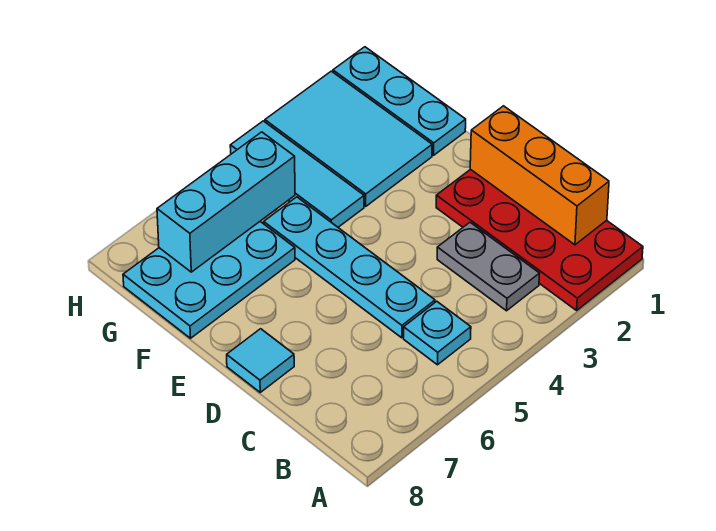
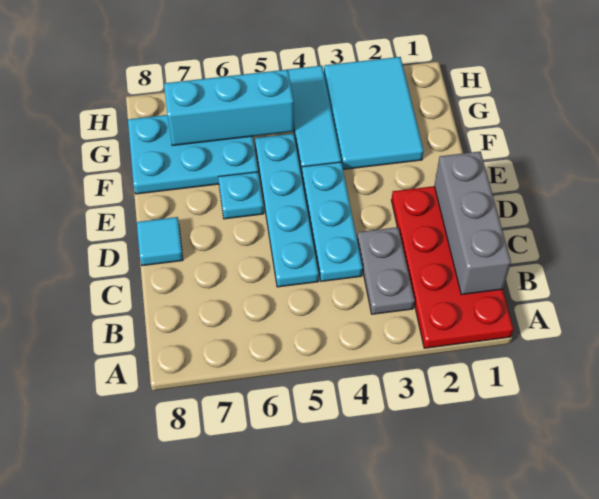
orange brick B1:D1 level 2 -> grey brick B1:D1 level 2
cyan plate B5 level 1 -> cyan plate E6 level 1
cyan plate F1:H1 level 1 -> cyan plate C4:E4 level 1

